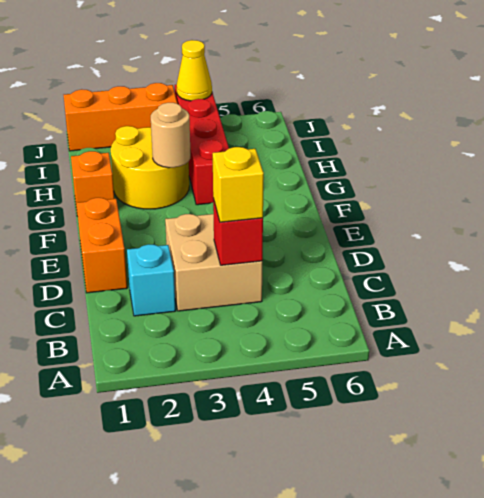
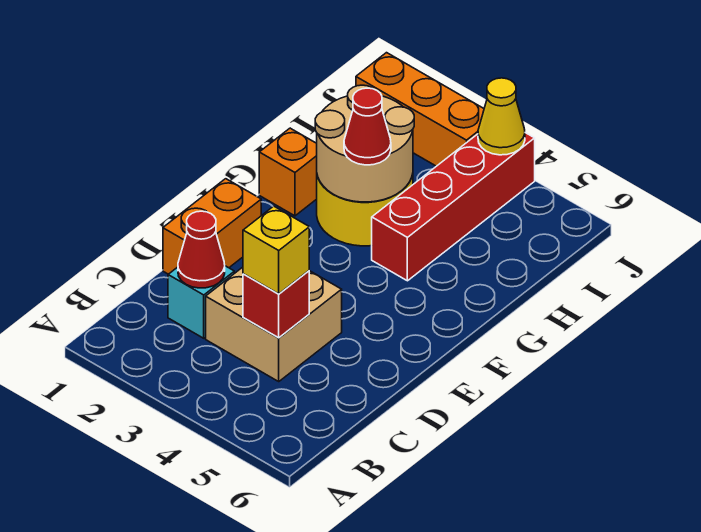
none -> red cone C2 level 2
tan round brick G3 level 2 -> tan round brick G2:H3 level 2
none -> red cone G3 level 3

